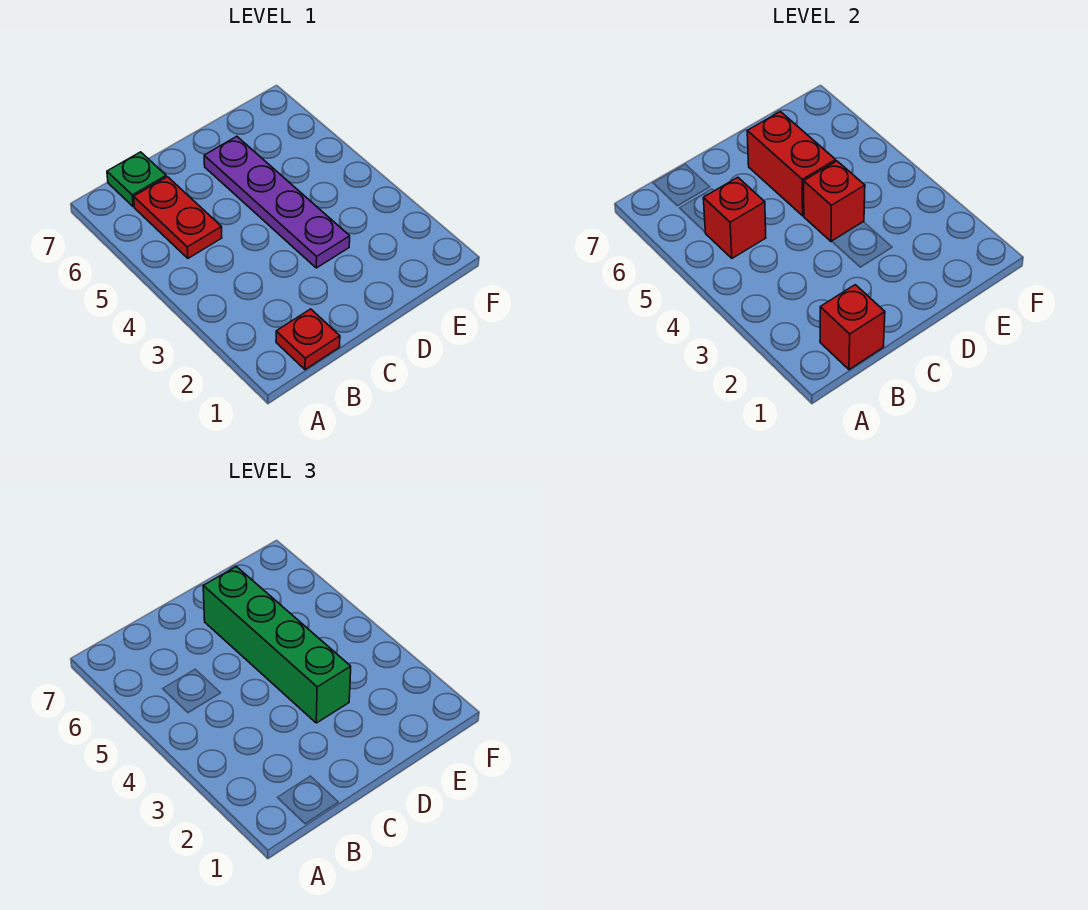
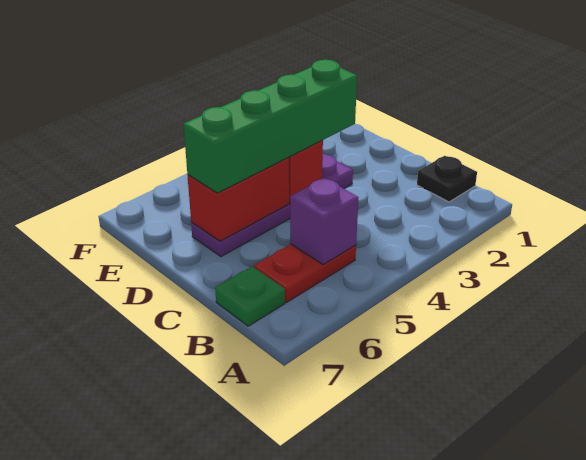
red plate B1 level 1 -> black plate B1 level 1
red brick B1 level 2 -> none
red brick B5 level 2 -> purple brick B5 level 2

